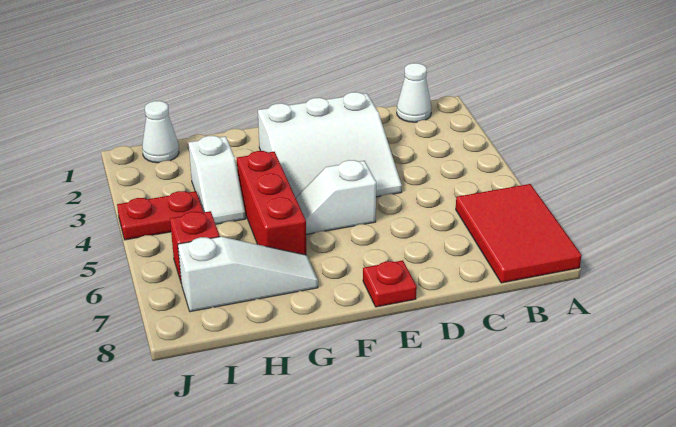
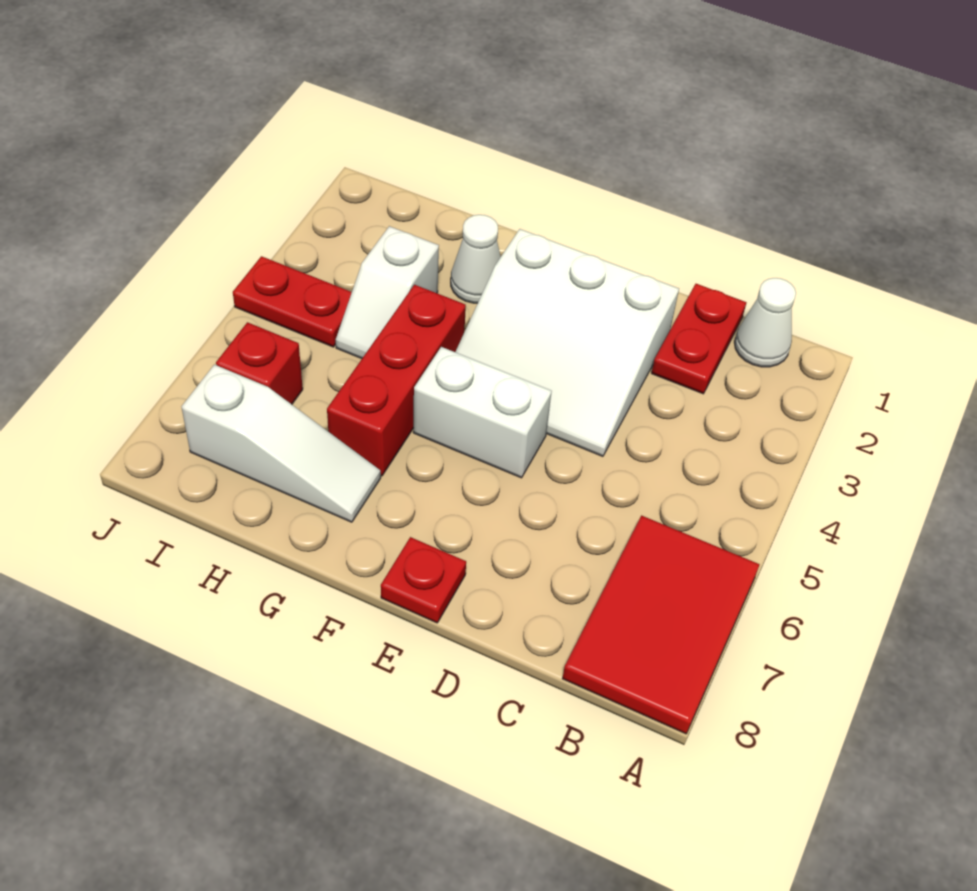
none -> red plate C1:C2 level 1
white slope E5:F5 level 1 top E -> white brick E5:F5 level 1
white cone I1 level 1 -> white cone G2 level 1

